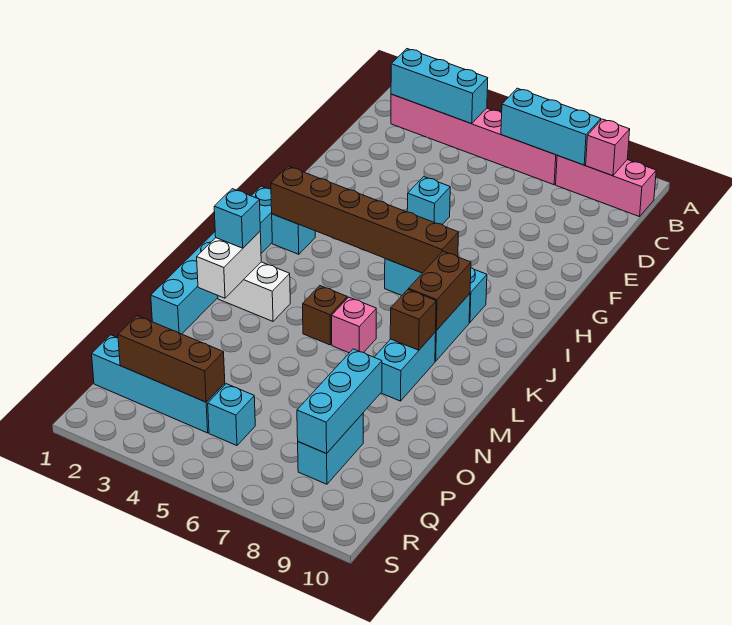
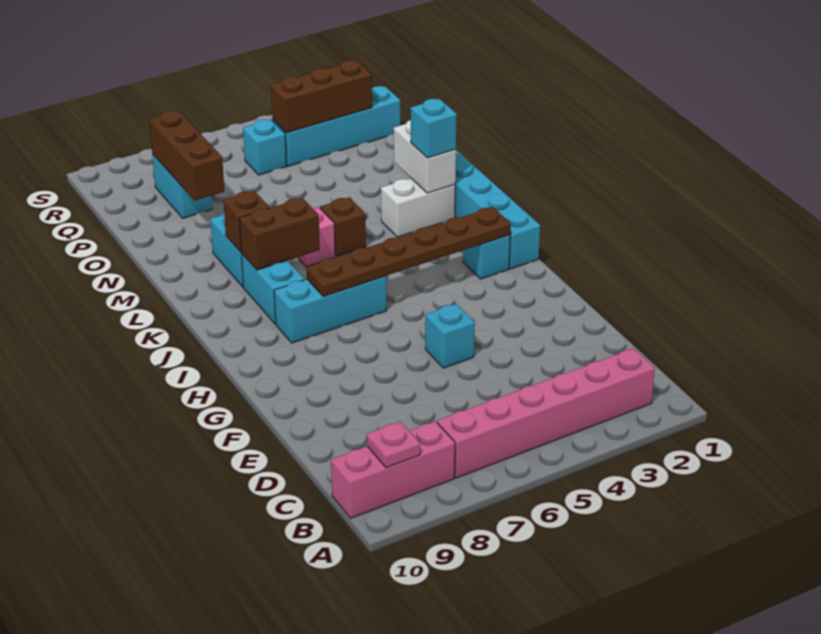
cyan brick B2:B4 level 2 -> none
cyan brick B6:B8 level 2 -> none
pink brick B9 level 2 -> pink plate B9 level 2
brown brick I2:I7 level 2 -> brown plate I2:I7 level 2
brown brick J8:K8 level 2 -> brown brick K7:K8 level 2
cyan brick O8:Q8 level 2 -> brown brick O8:Q8 level 2

